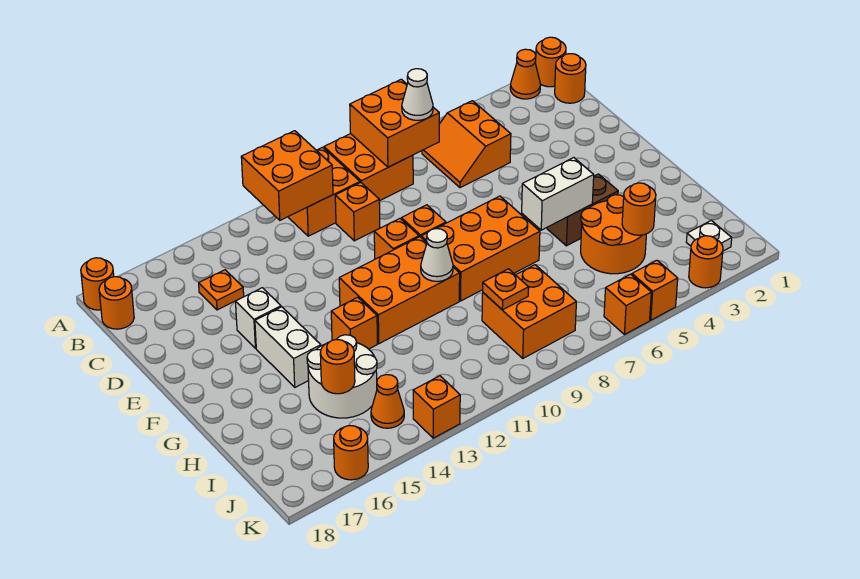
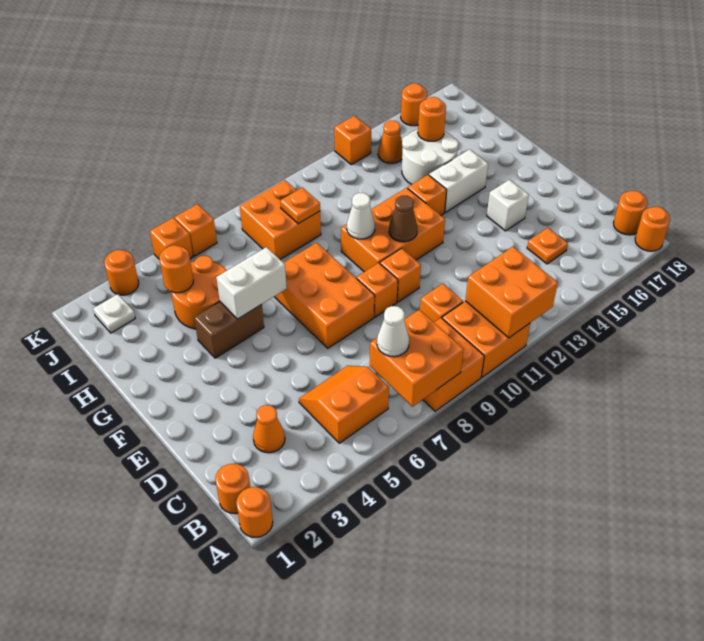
orange cone A2 level 1 -> orange cone C3 level 1
orange slope B5:C6 level 1 top 5 -> orange slope B5:C6 level 1 top B
orange brick F7:G9 level 1 -> orange brick E7:G8 level 1
none -> brown cone F11 level 2
white brick F15:G15 level 1 -> white brick G14:G15 level 1

